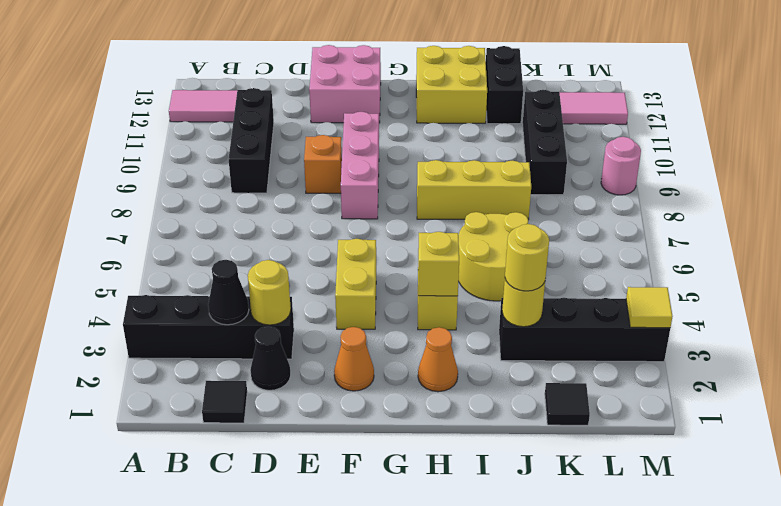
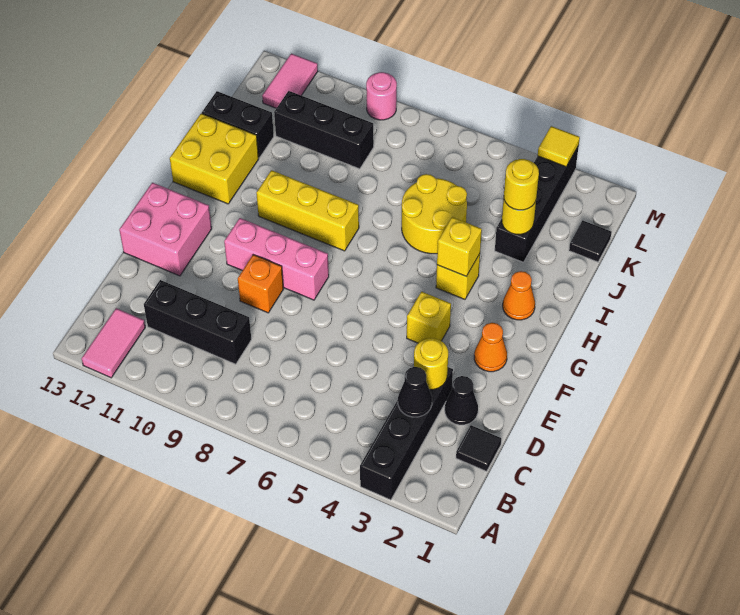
yellow brick F4:F5 level 1 -> yellow brick F4 level 1
yellow brick H8:J8 level 1 -> yellow brick H8:H10 level 1

